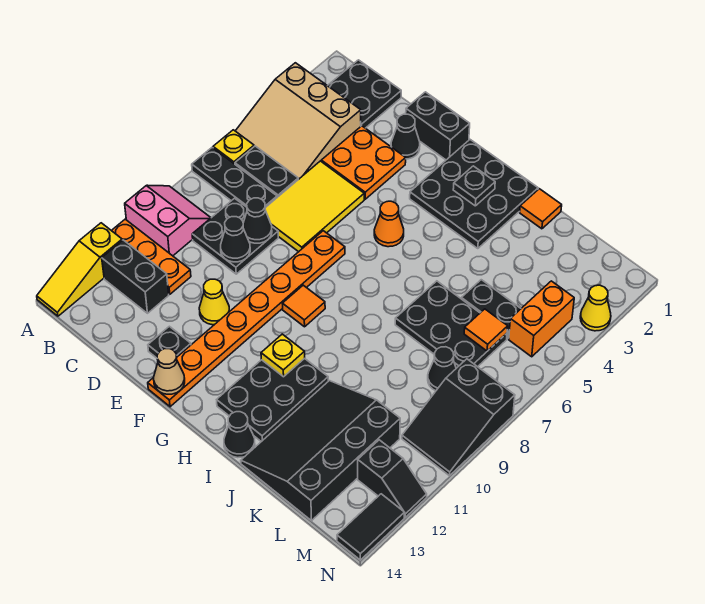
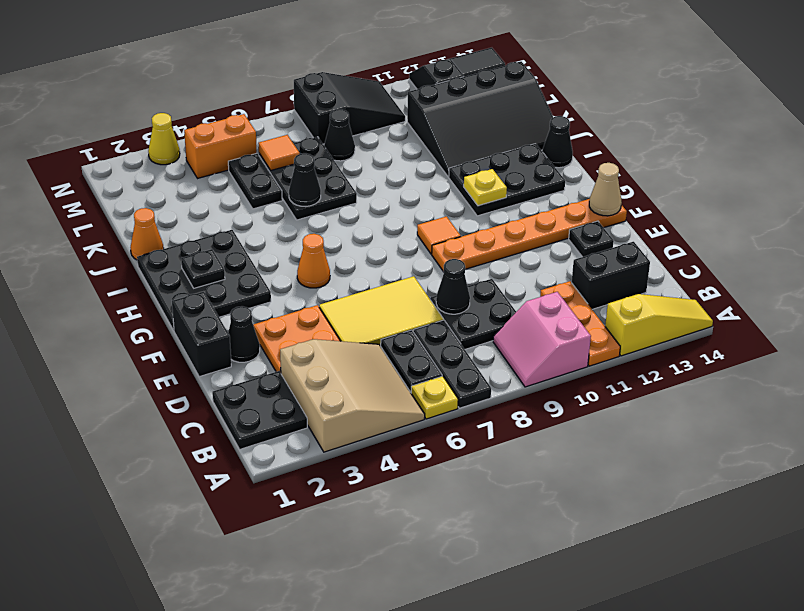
black brick B12:C12 level 1 -> black brick C12:C13 level 1
black cone D9 level 2 -> black cone J6 level 2
yellow cone E11 level 1 -> none
orange plate F7:F14 level 1 -> orange plate F9:F14 level 1
orange tile J1 level 1 -> orange cone J1 level 1

